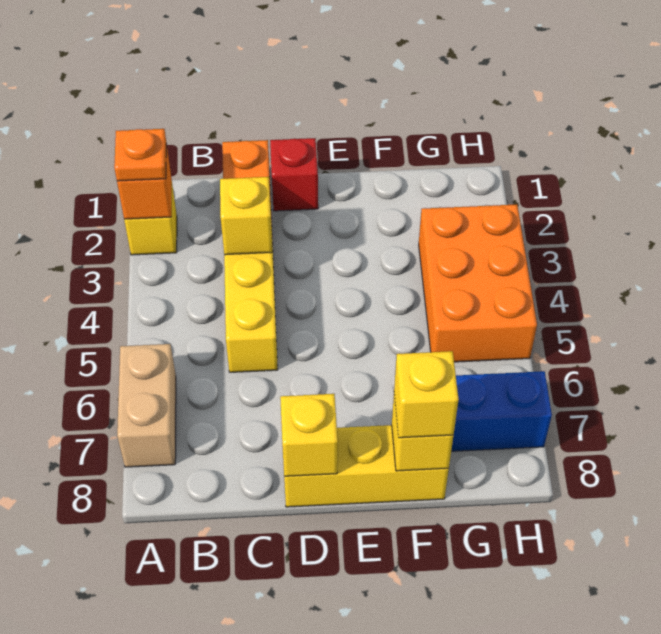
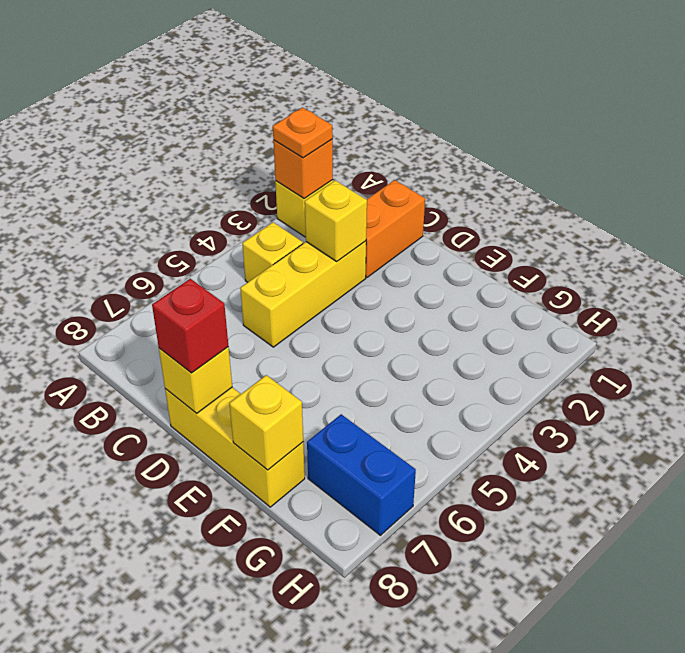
tan brick A6:A7 level 1 -> none
red brick D1 level 1 -> red brick D8 level 3
yellow brick F8 level 3 -> yellow brick B4 level 1
orange brick G3:H5 level 1 -> none

